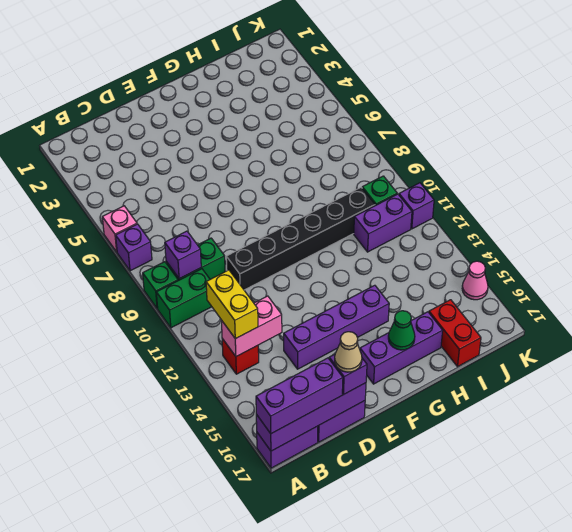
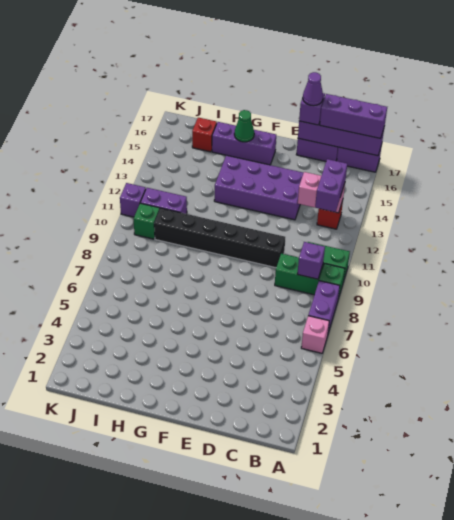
purple brick A7 level 1 -> purple brick A7:A8 level 1
yellow brick B12:B13 level 3 -> purple brick B12:B13 level 3
purple brick D14:G14 level 1 -> purple brick D13:G14 level 1
tan cone D17 level 4 -> purple cone D17 level 4
red brick I16:I17 level 1 -> red brick I16 level 1
pink cone K15 level 1 -> none

